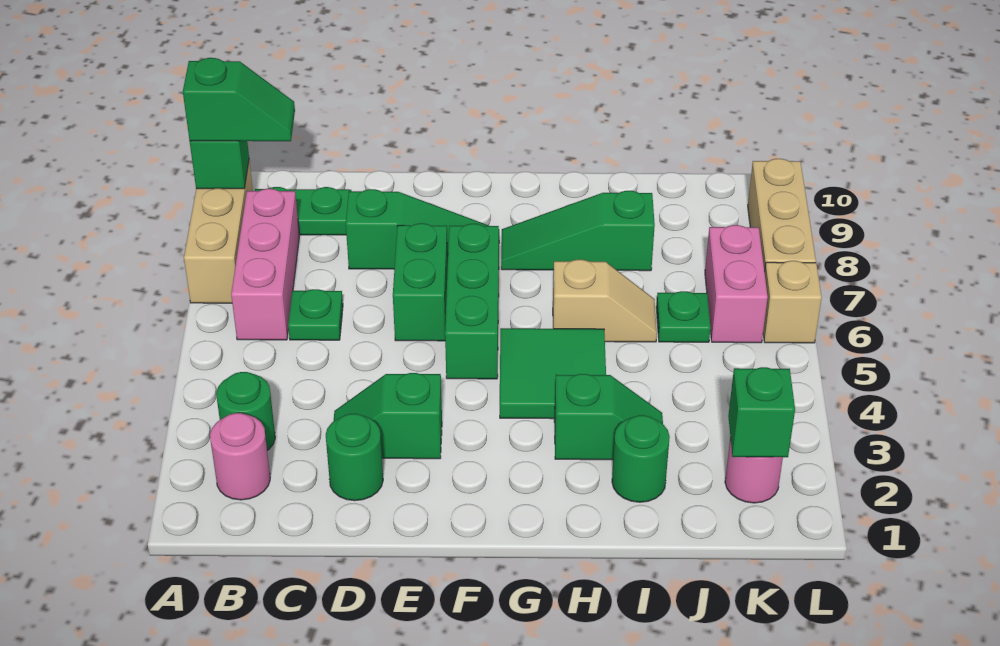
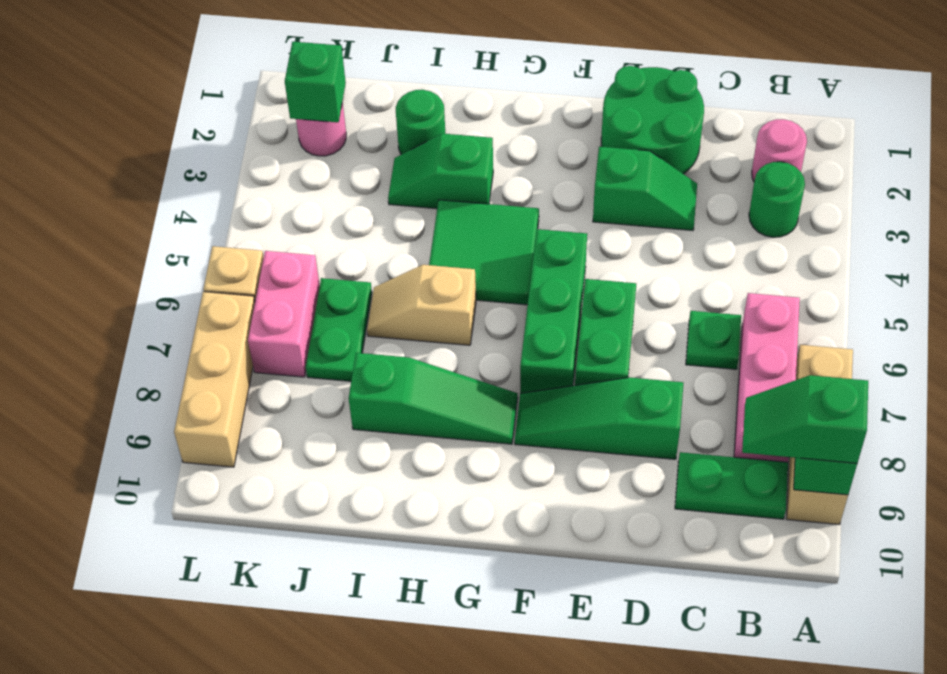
green round brick D2 level 1 -> green round brick D1:E2 level 1
green plate J6 level 1 -> green plate J6:J7 level 1

